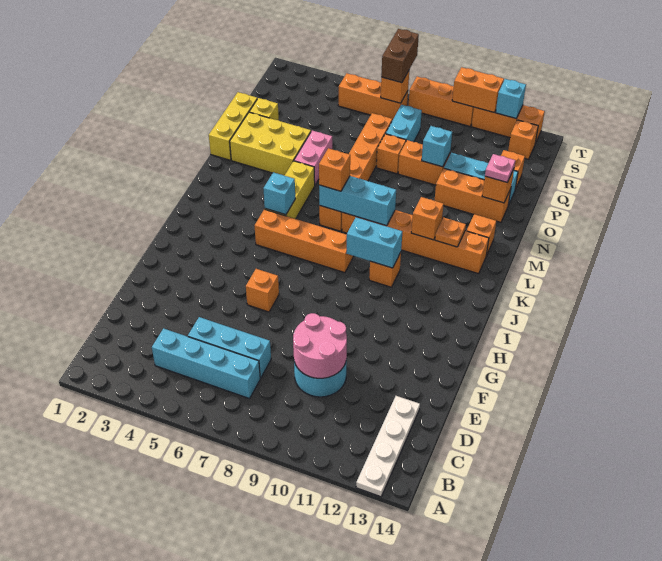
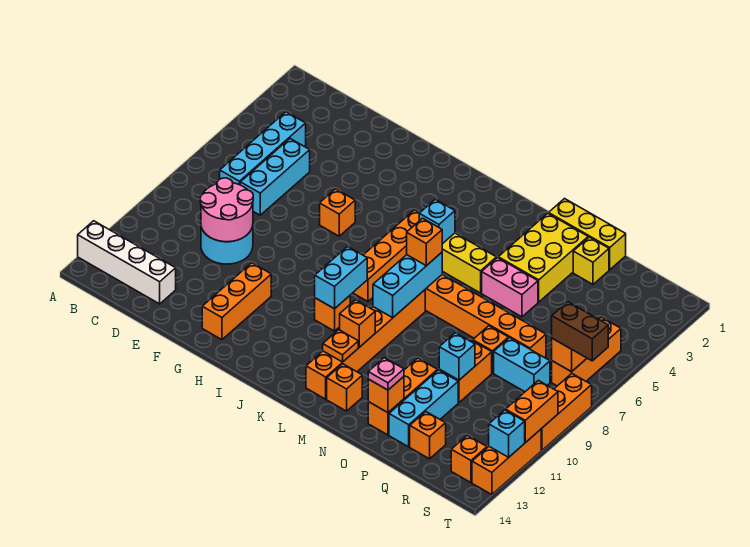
white plate A13:D13 level 1 -> white brick A13:D13 level 1
none -> orange brick G11:G13 level 1

